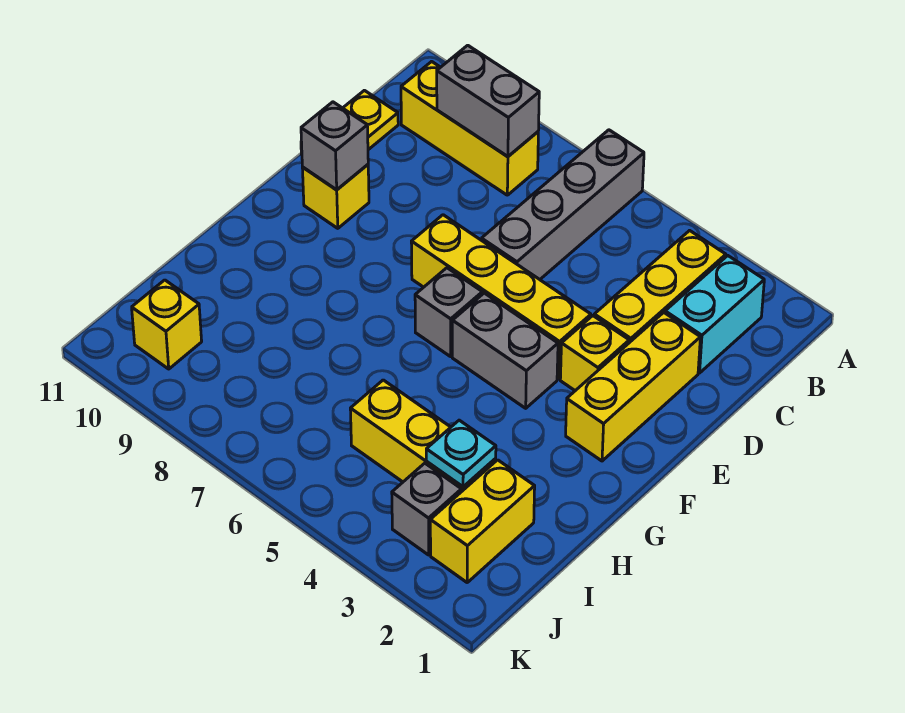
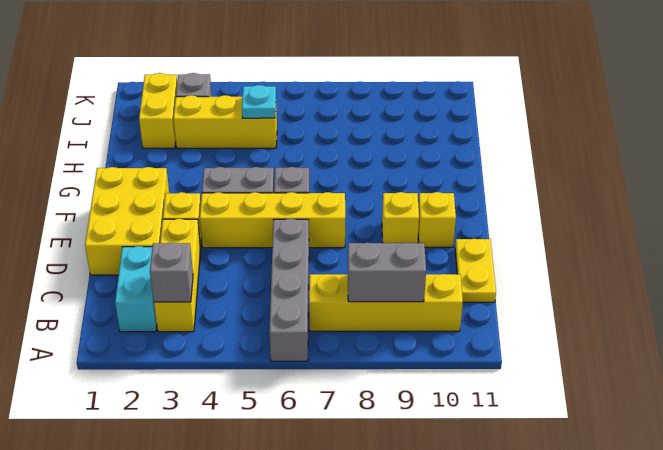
yellow brick B8:B10 level 1 -> yellow brick B7:B10 level 1
yellow brick D2:F2 level 1 -> yellow brick D1:F2 level 1
grey brick E10 level 2 -> grey brick B3 level 2
cyan plate I3 level 2 -> cyan plate I5 level 2
yellow brick J10 level 1 -> yellow brick E9 level 1

